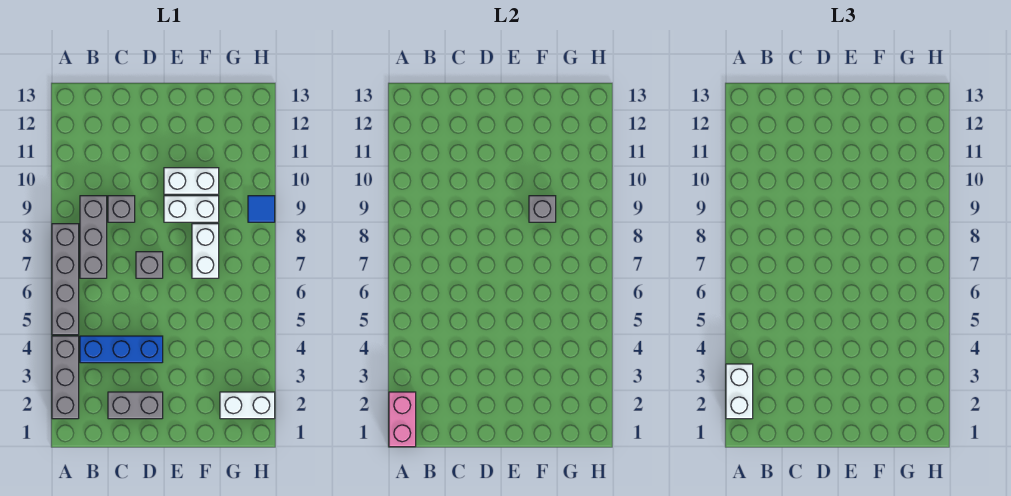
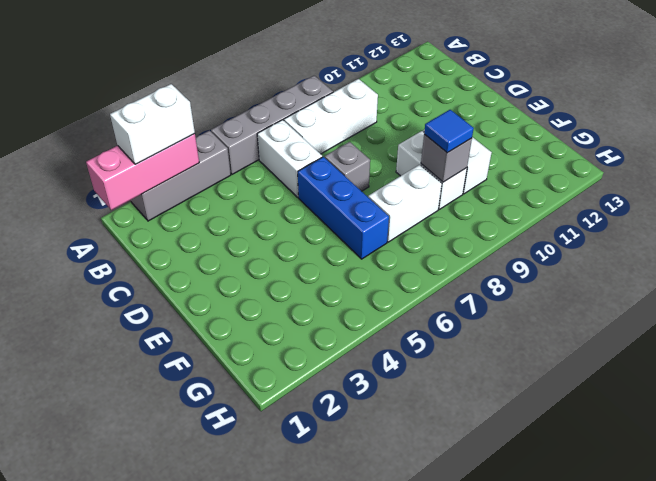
pink brick A1:A2 level 2 -> pink brick A1:A3 level 2
blue brick B4:D4 level 1 -> blue brick D6:F6 level 1
grey brick B7:B9 level 1 -> white brick B7:B9 level 1
grey brick C2:D2 level 1 -> none
grey brick C9 level 1 -> none
white brick G2:H2 level 1 -> white brick B6:C6 level 1
blue tile H9 level 1 -> blue tile F9 level 3

